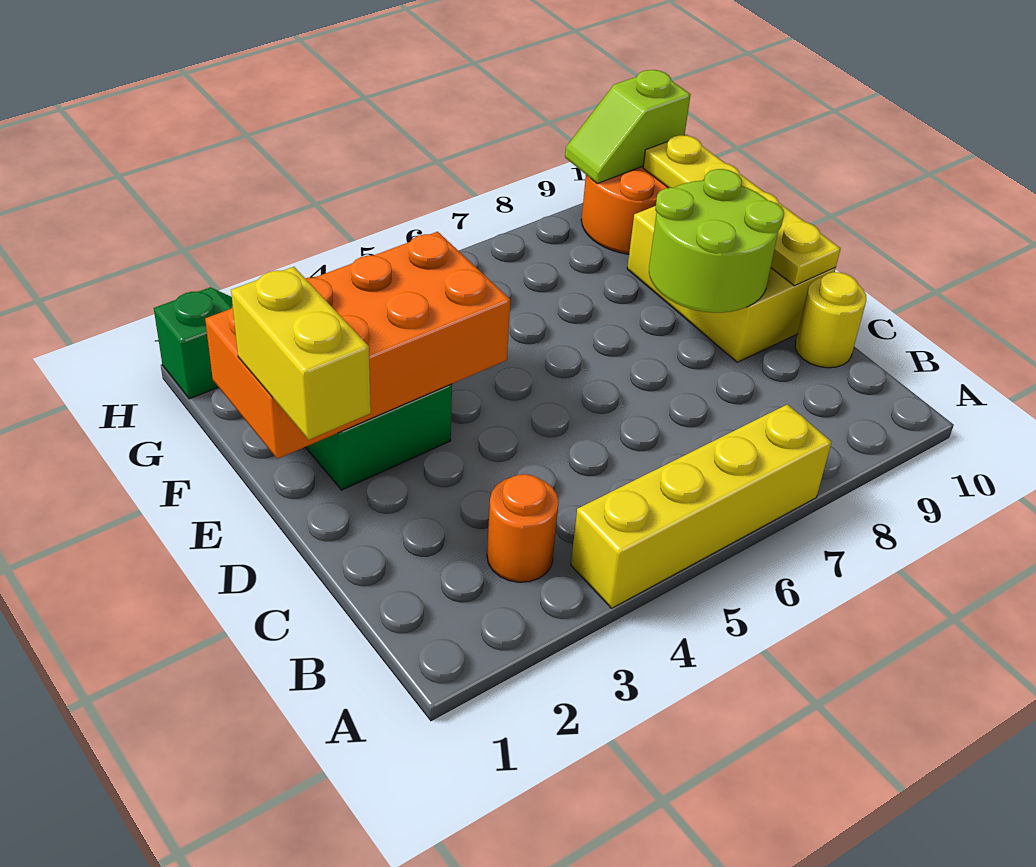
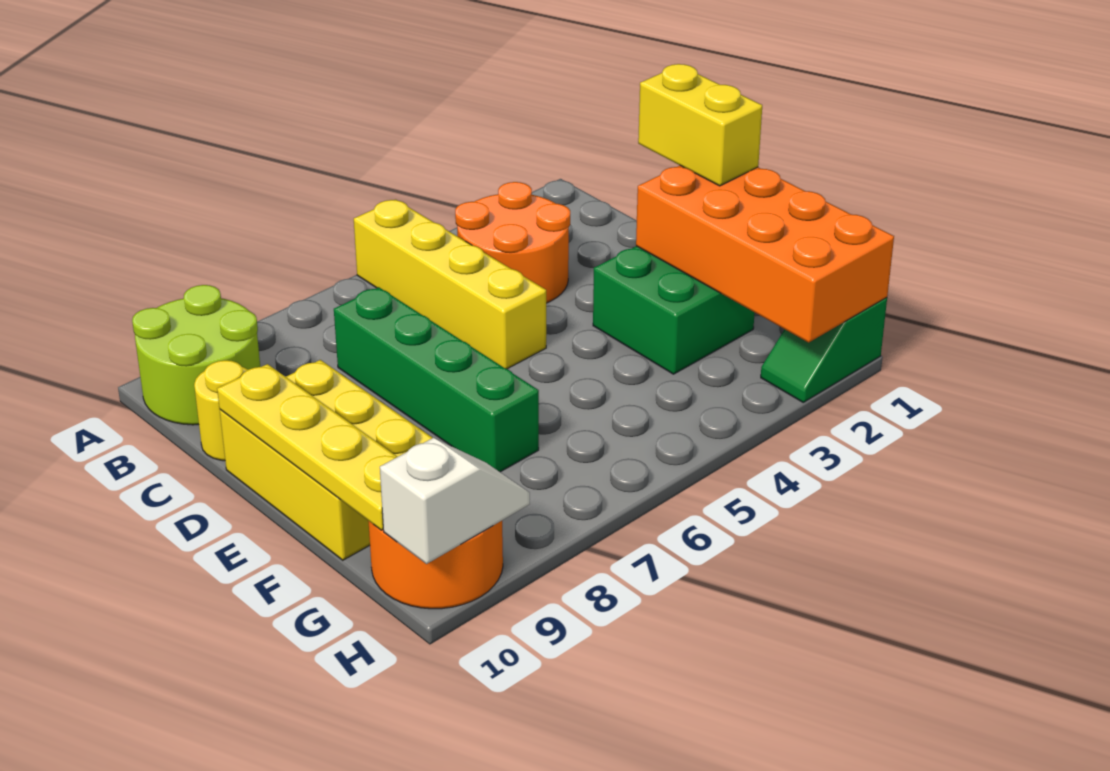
yellow brick A4:A7 level 1 -> yellow brick A5:D5 level 1
orange round brick B3 level 1 -> orange round brick B3:C4 level 1
none -> green brick C7:F7 level 1
lime round brick D8:E9 level 2 -> lime round brick A9:B10 level 1
orange brick E1:F4 level 2 -> orange brick E1:H2 level 2
lime slope H9:H10 level 2 top 10 -> white slope H9:H10 level 2 top 10

